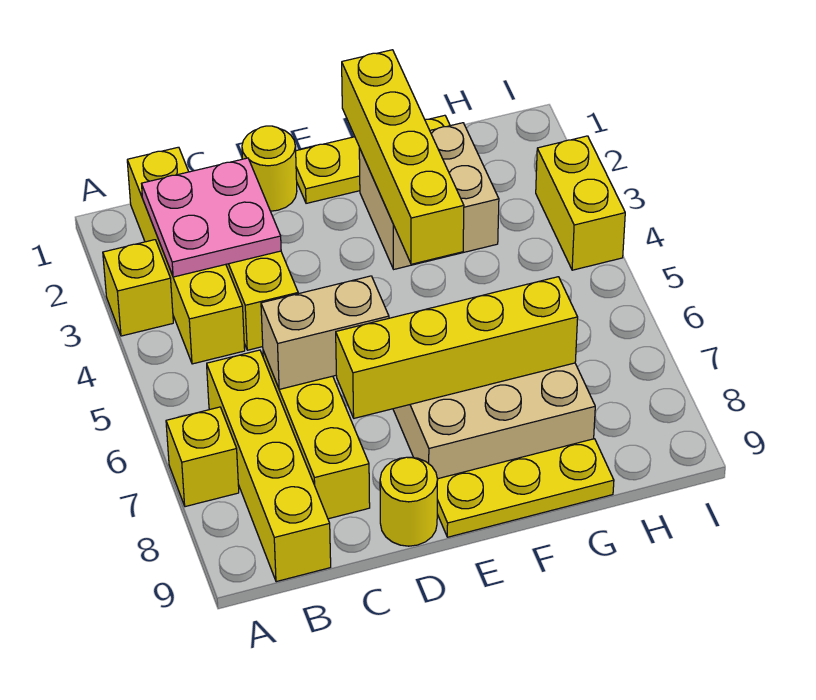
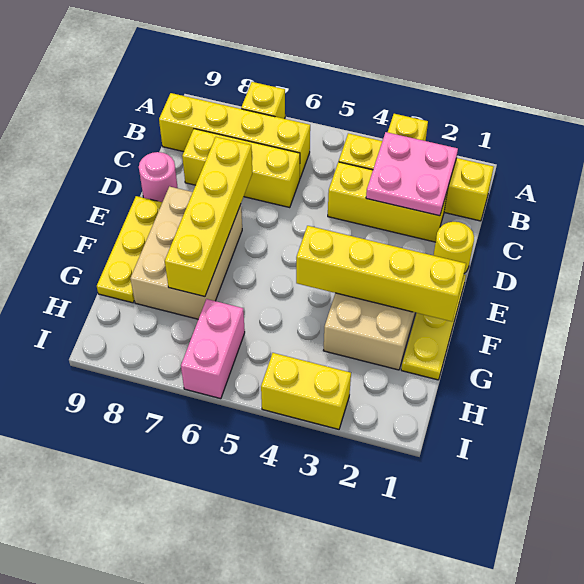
tan brick C6:D6 level 2 -> none
yellow round brick D9 level 1 -> pink round brick D9 level 1
none -> pink brick H6:I6 level 1

